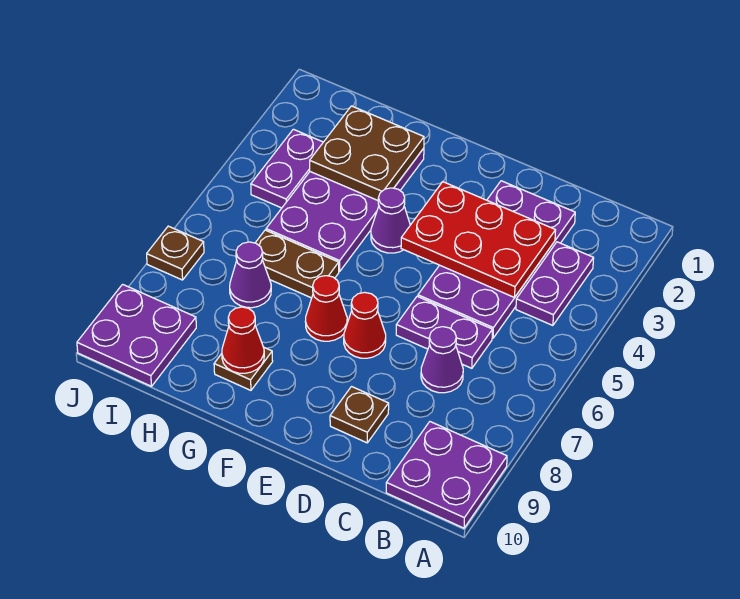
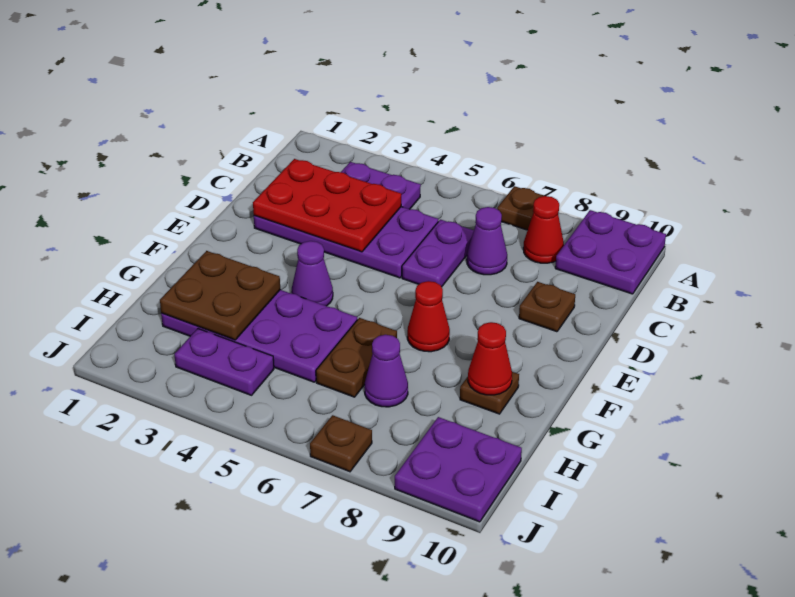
none -> brown plate A7 level 1
red plate C3:E4 level 2 -> red plate C2:D4 level 2
red cone E7 level 1 -> red cone B8 level 1

